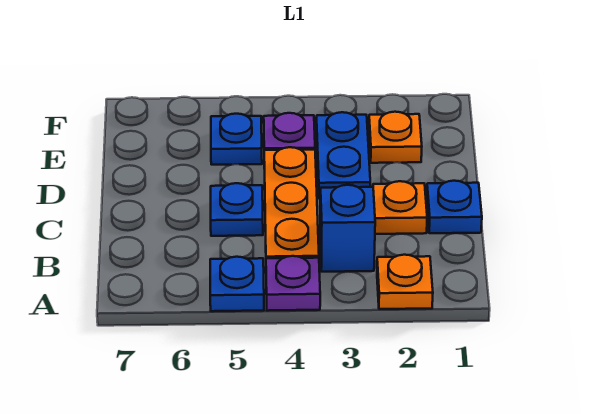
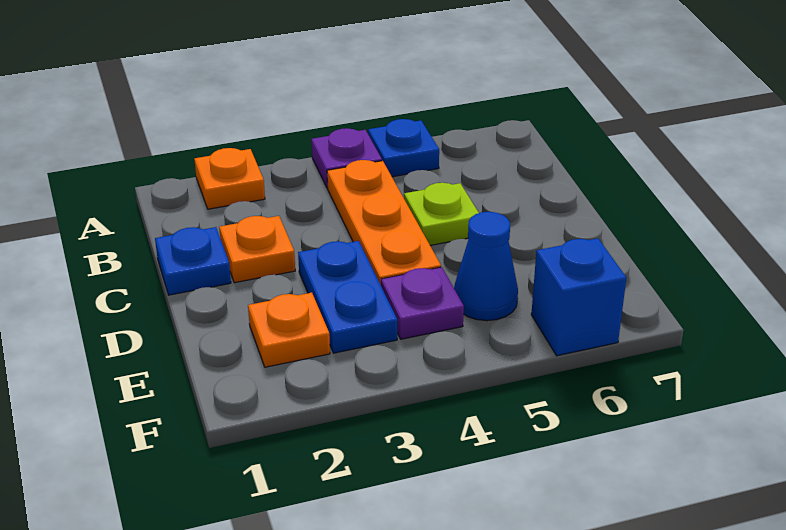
blue brick B3 level 1 -> blue brick F6 level 1
blue plate C5 level 1 -> lime plate C5 level 1
blue plate E5 level 1 -> blue cone E5 level 1

